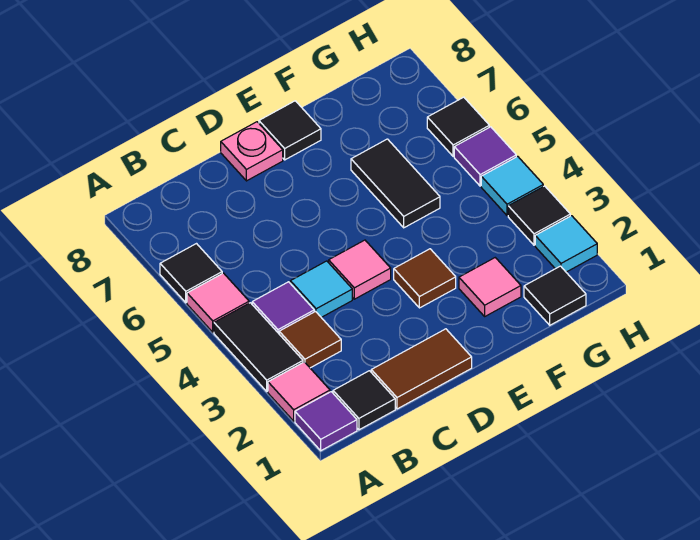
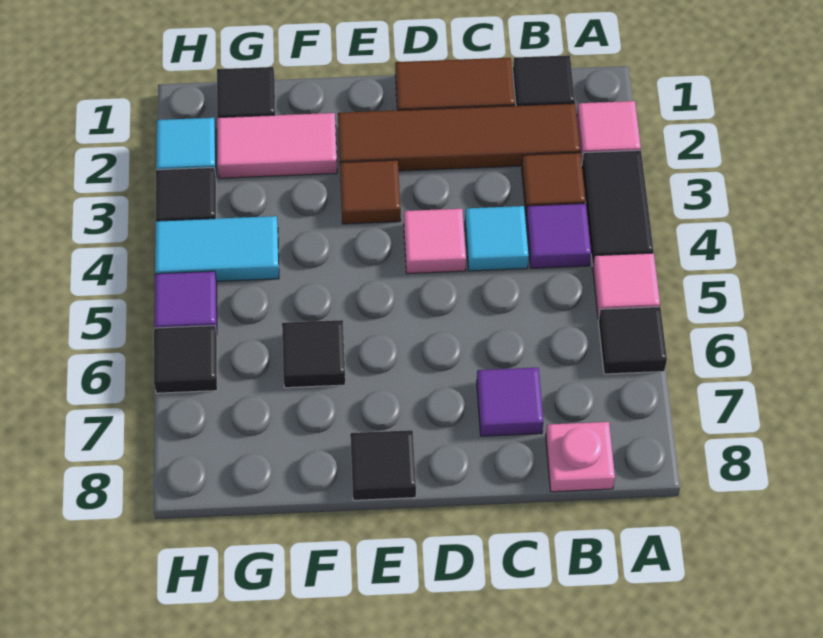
purple tile A1 level 1 -> purple tile C7 level 1
none -> brown tile B2:E2 level 1
pink plate D8 level 1 -> pink plate B8 level 1
pink tile F2 level 1 -> pink tile F2:G2 level 1
black tile F5:F6 level 1 -> black tile F6 level 1
cyan tile H4 level 1 -> cyan tile G4:H4 level 1

